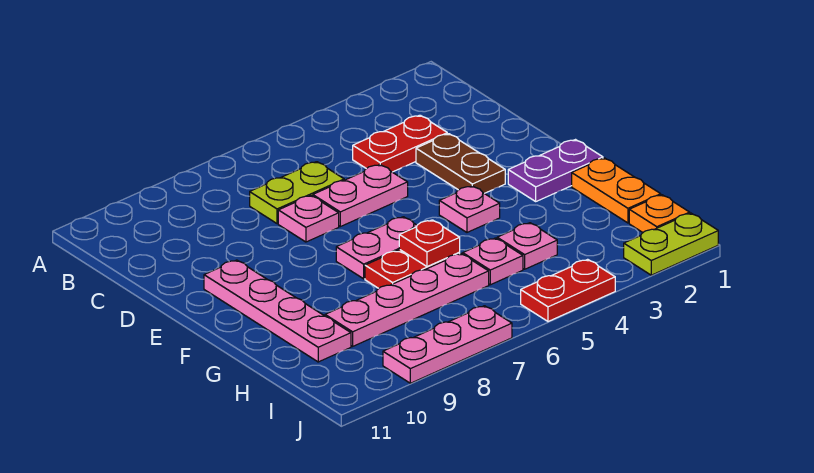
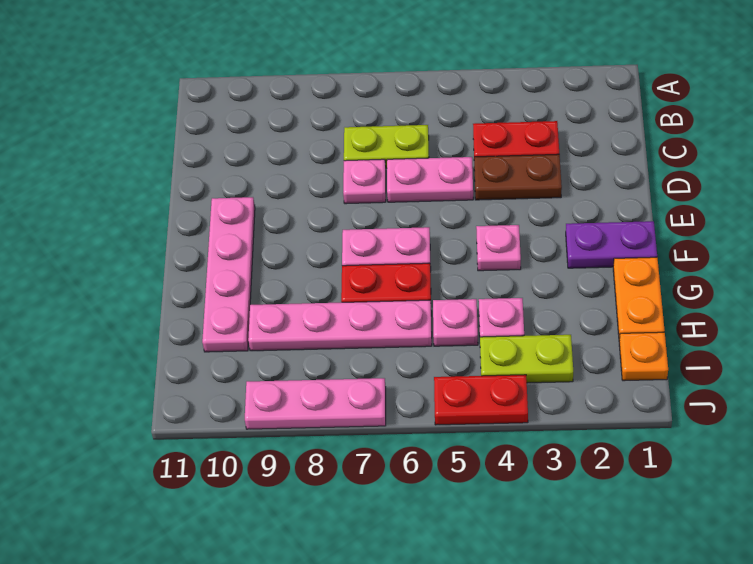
brown plate D3:E3 level 1 -> brown plate D3:D4 level 1
red plate G6 level 2 -> none
lime plate J1:J2 level 1 -> lime plate I3:I4 level 1

